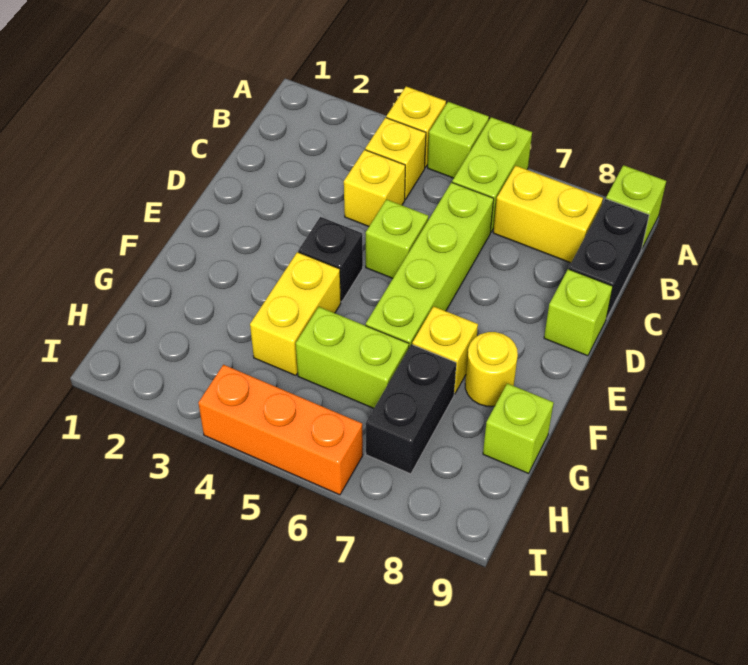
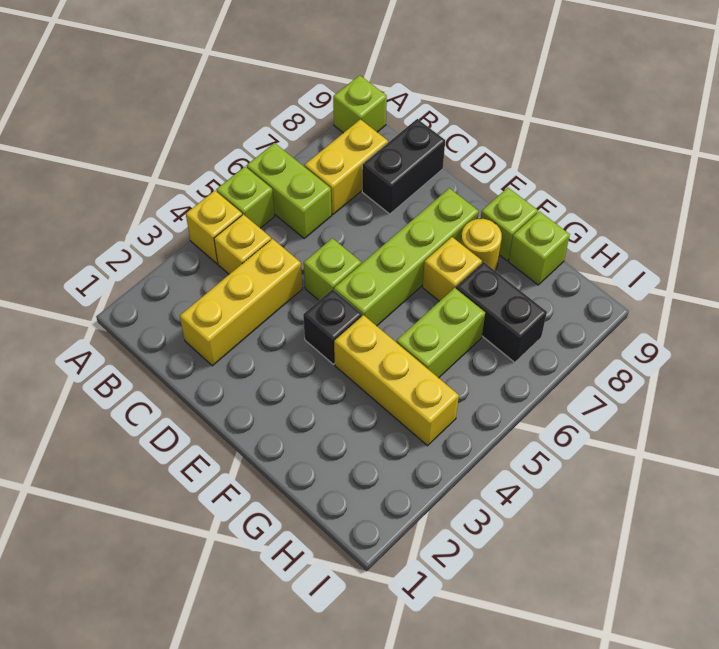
black brick B9:C9 level 1 -> black brick C8:C9 level 1
yellow brick C4 level 1 -> yellow brick C2:C4 level 1
lime brick C6:F6 level 1 -> lime brick E5:E8 level 1
lime brick D9 level 1 -> lime brick F9 level 1
yellow brick F4:G4 level 1 -> yellow brick F4:H4 level 1
orange brick I4:I6 level 1 -> none

